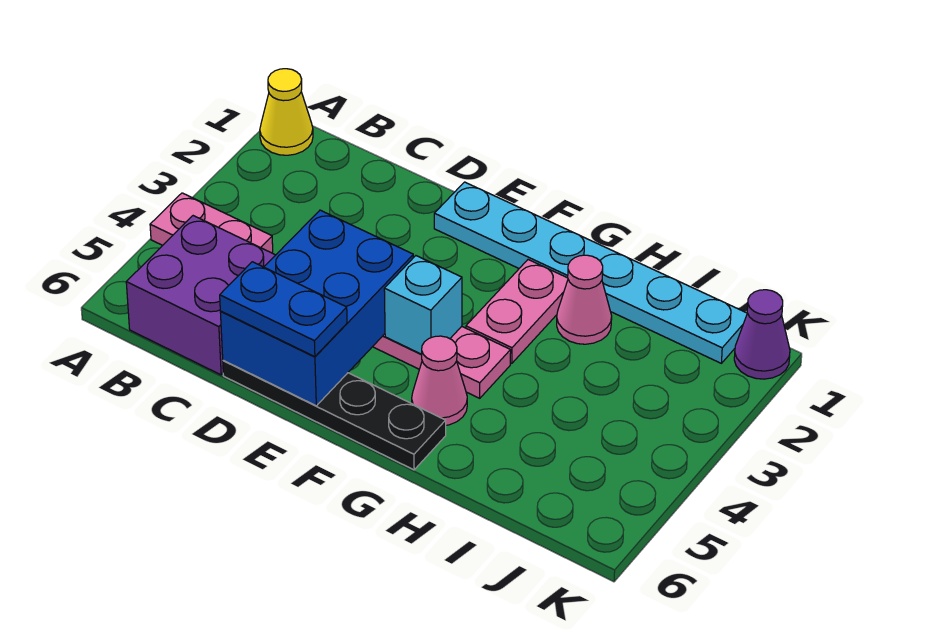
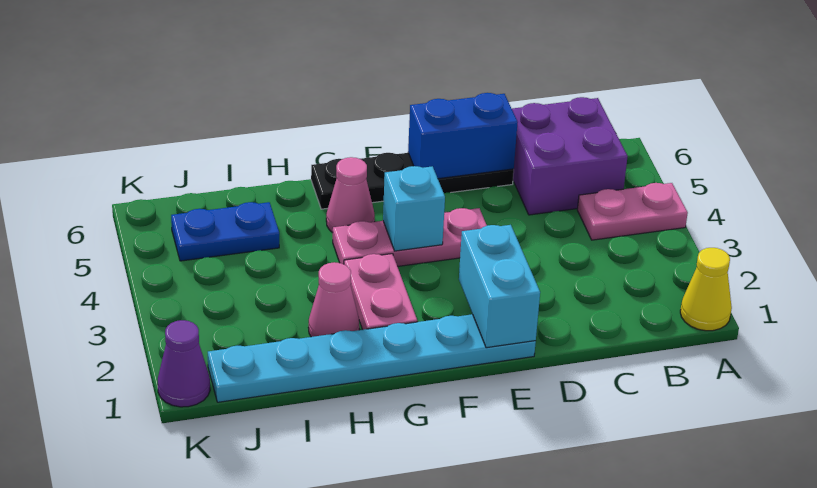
blue brick D4:E6 level 2 -> blue brick D6:E6 level 2
blue plate D6:E6 level 3 -> blue plate I5:J5 level 1
none -> cyan brick E1:E2 level 2

